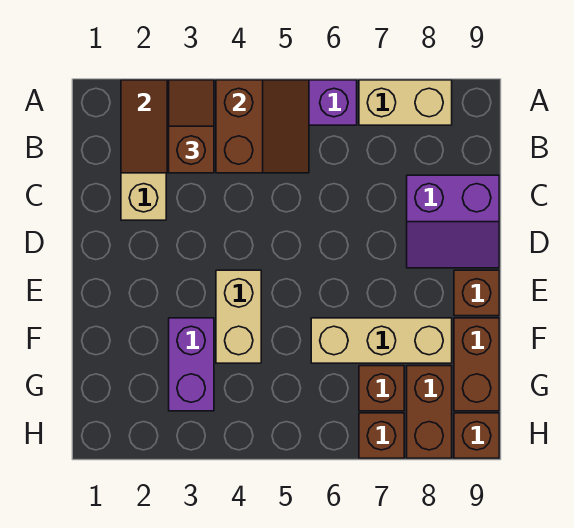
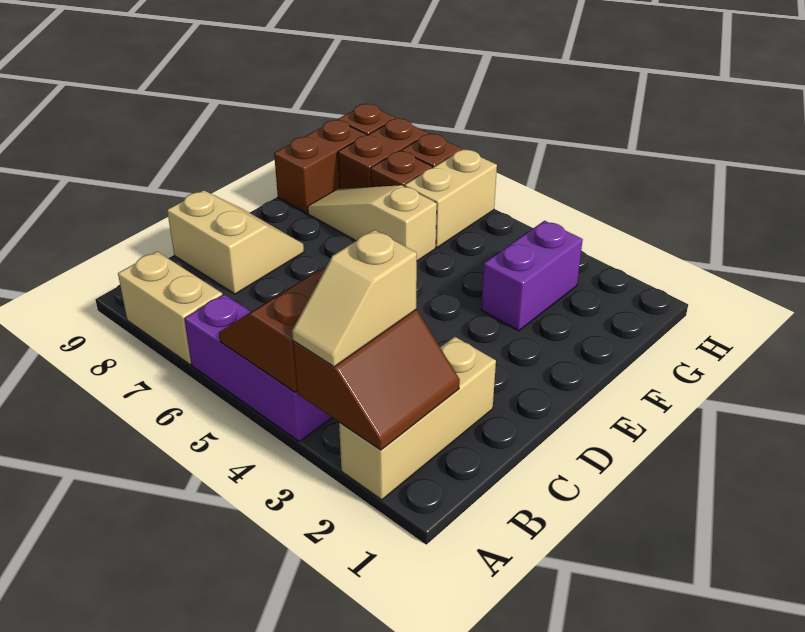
brown slope A3:B3 level 3 top B -> tan slope A3:B3 level 3 top B
purple slope C8:D9 level 1 top C -> tan slope C8:D9 level 1 top C
tan brick E4:F4 level 1 -> tan brick G6:H6 level 1
brown brick E9 level 1 -> none
tan brick F6:F8 level 1 -> tan slope F6:F8 level 1 top 6

